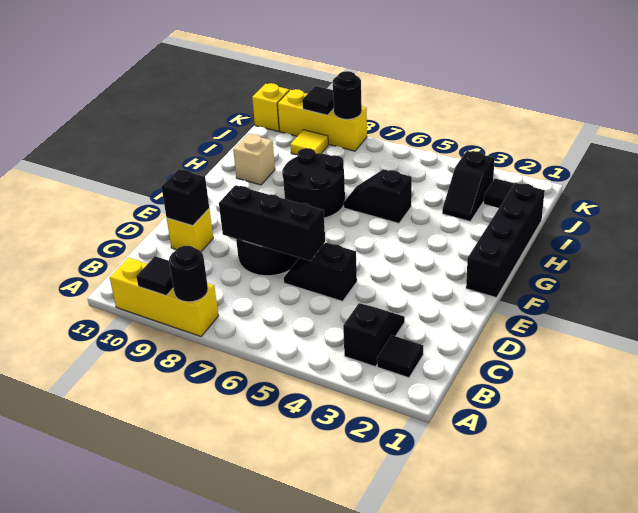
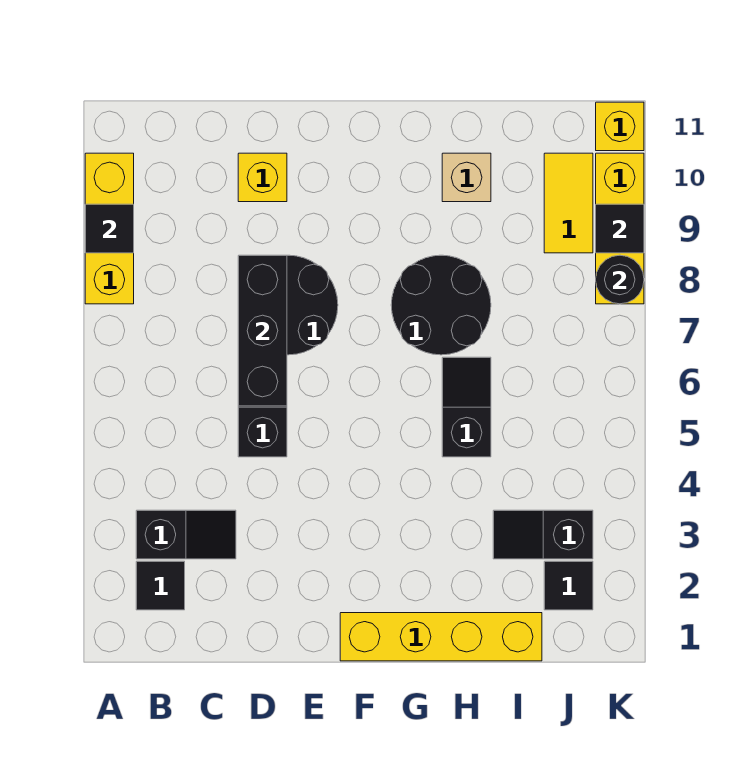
black round brick A8 level 2 -> none
black brick D10 level 2 -> none
black brick F1:I1 level 1 -> yellow brick F1:I1 level 1
yellow tile J9 level 1 -> yellow tile J9:J10 level 1

